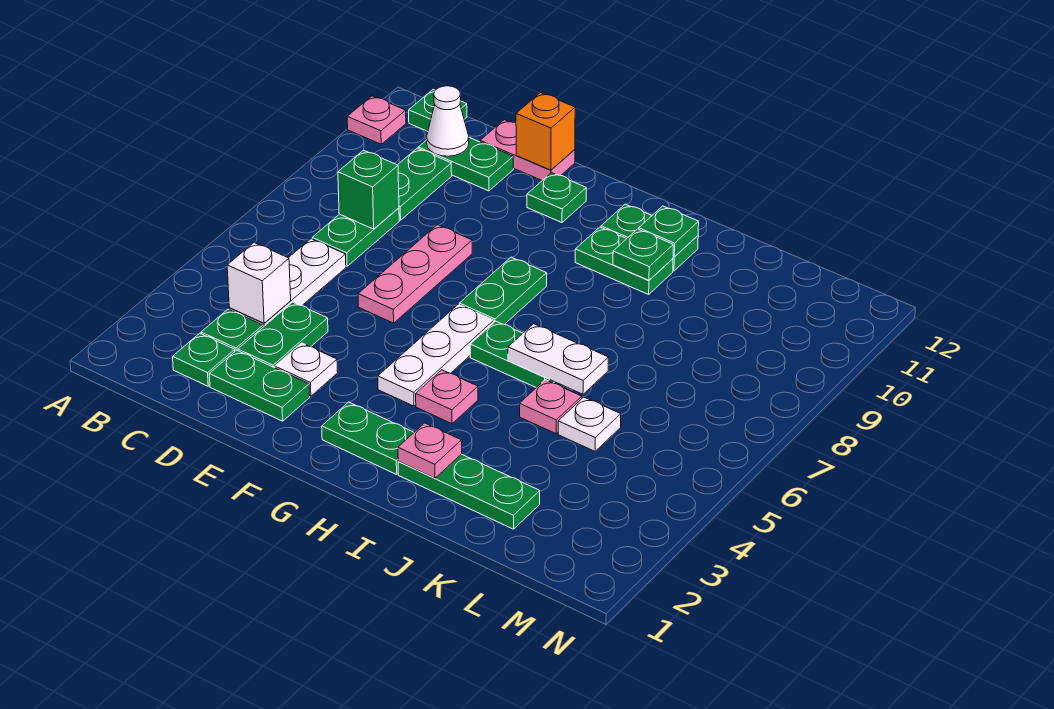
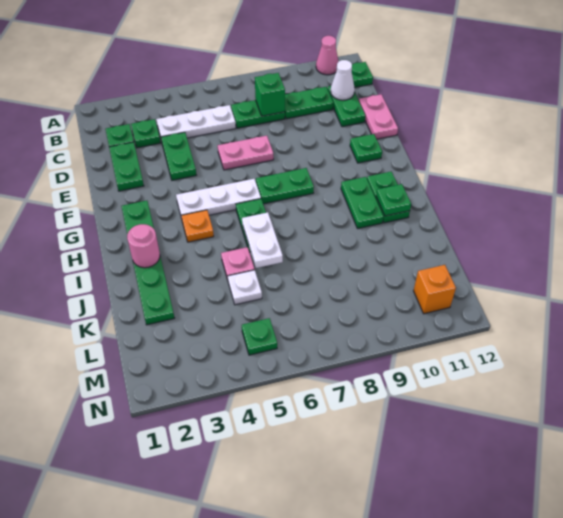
pink plate A11 level 1 -> pink cone A11 level 1
white brick C4 level 2 -> none
green plate D3:D4 level 1 -> green plate D4:E4 level 1
white plate E3 level 1 -> none
pink plate E6:E8 level 1 -> pink plate E6:E7 level 1
orange brick E12 level 2 -> orange brick M11 level 1
pink plate H4 level 1 -> orange plate H4 level 1
pink plate I2 level 2 -> pink round brick I2 level 2
green plate I10 level 2 -> green plate M5 level 1

